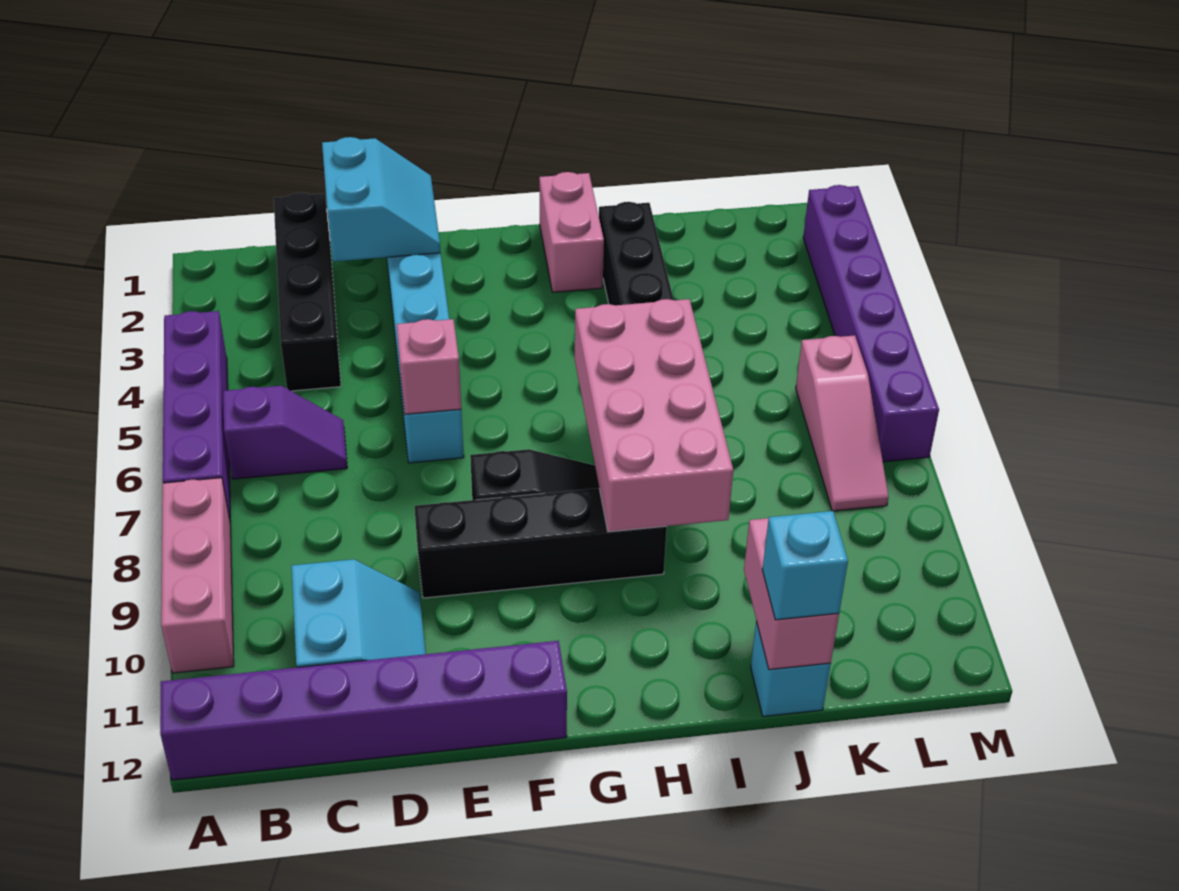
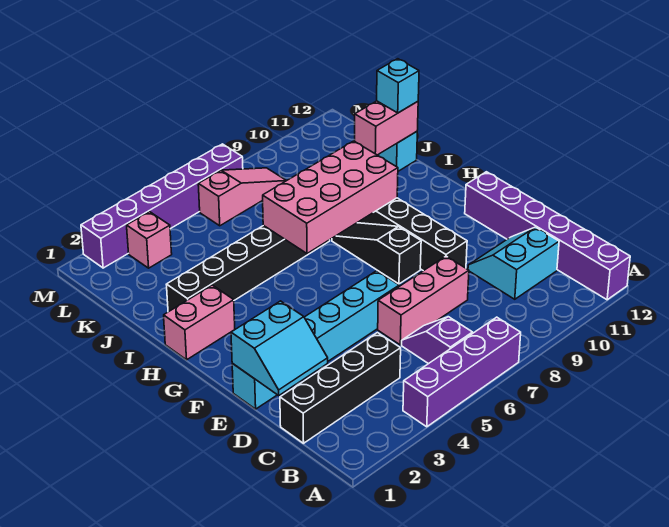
pink brick A8:A10 level 1 -> pink brick D6:D8 level 1
cyan slope D1:E2 level 2 top D -> cyan slope D1:E2 level 2 top E
pink brick E6 level 2 -> pink brick L3 level 1

